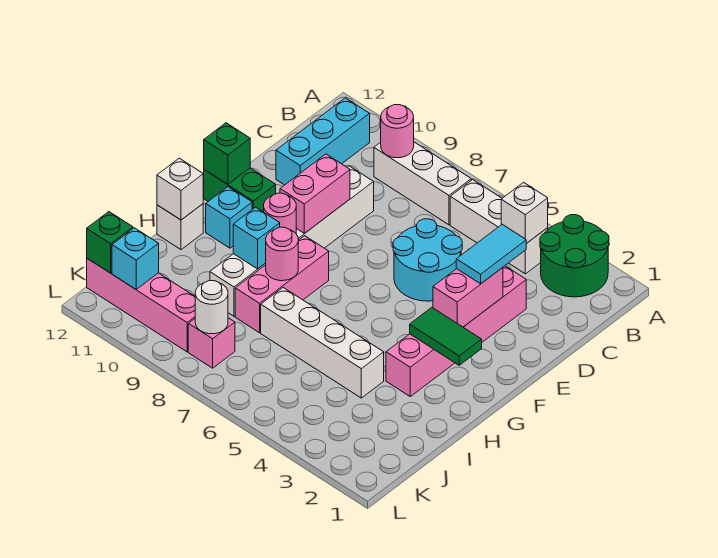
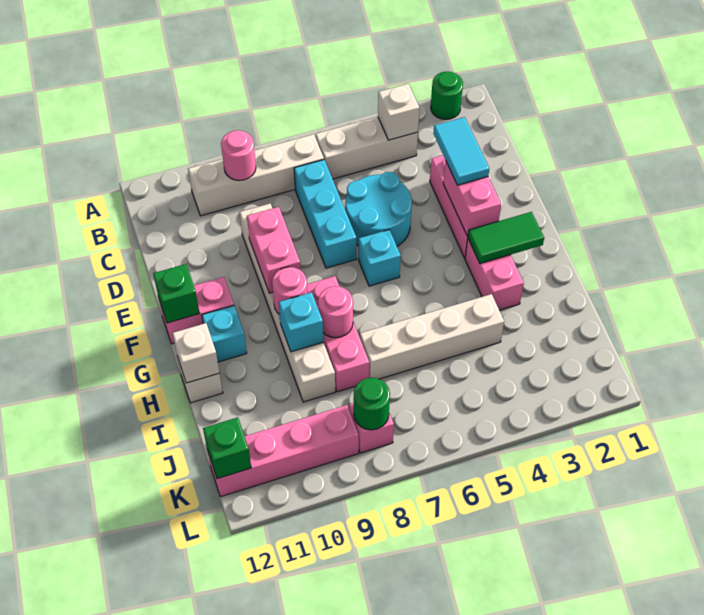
green round brick A2:B3 level 1 -> green round brick A2 level 1
white brick B7:B9 level 1 -> white brick B7:B10 level 1
cyan brick B11:D11 level 1 -> cyan brick C7:E7 level 1
green brick F11:F12 level 1 -> pink brick F11:F12 level 1
white round brick K8 level 2 -> green round brick K8 level 2
cyan brick K11 level 2 -> cyan brick F6 level 1

